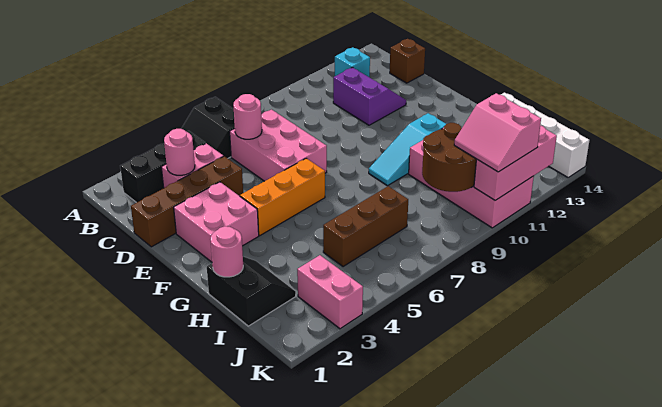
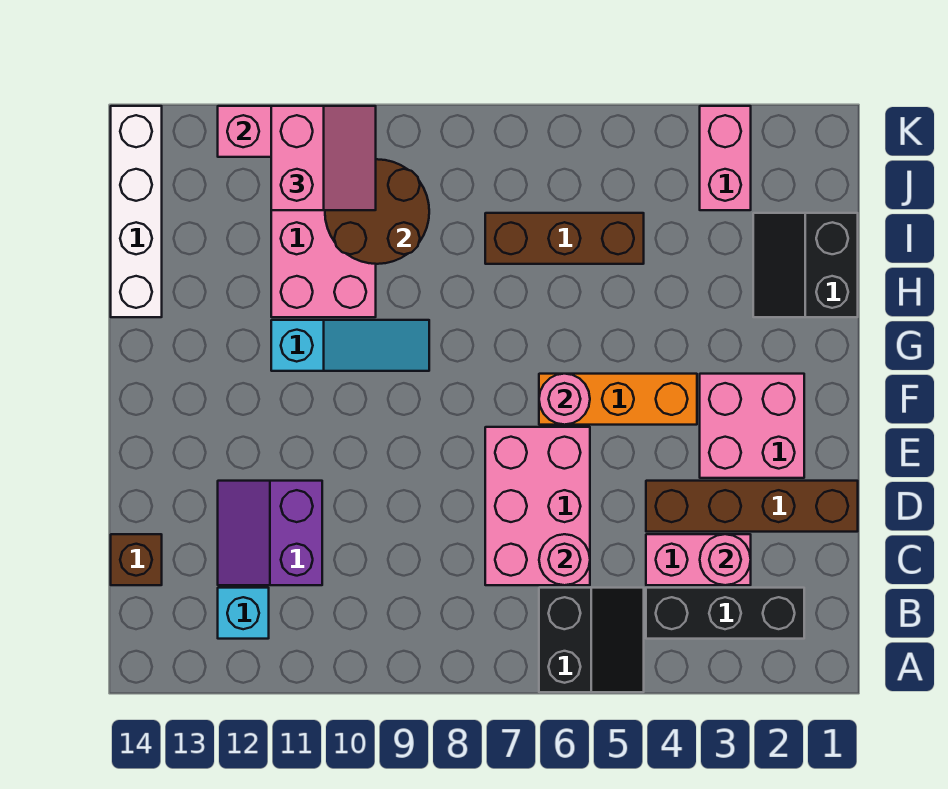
pink round brick H1 level 2 -> pink round brick F6 level 2

